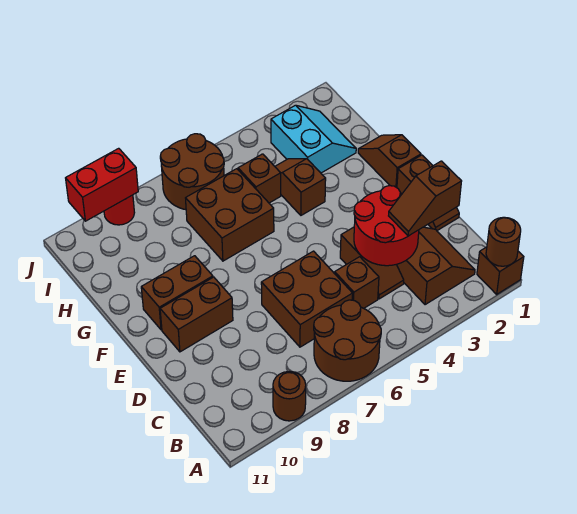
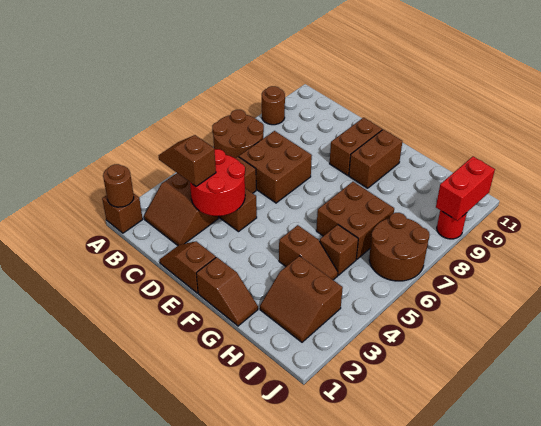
brown slope C2:C3 level 3 top 2 -> brown slope B3:C3 level 3 top C
cyan slope H2:I3 level 1 top 3 -> brown slope H2:I3 level 1 top 3

